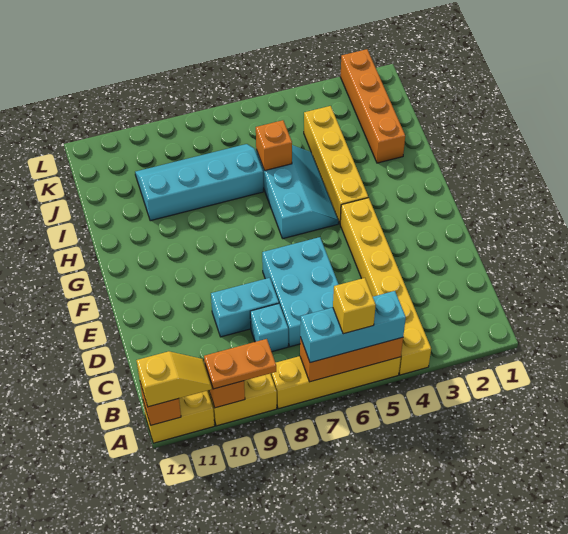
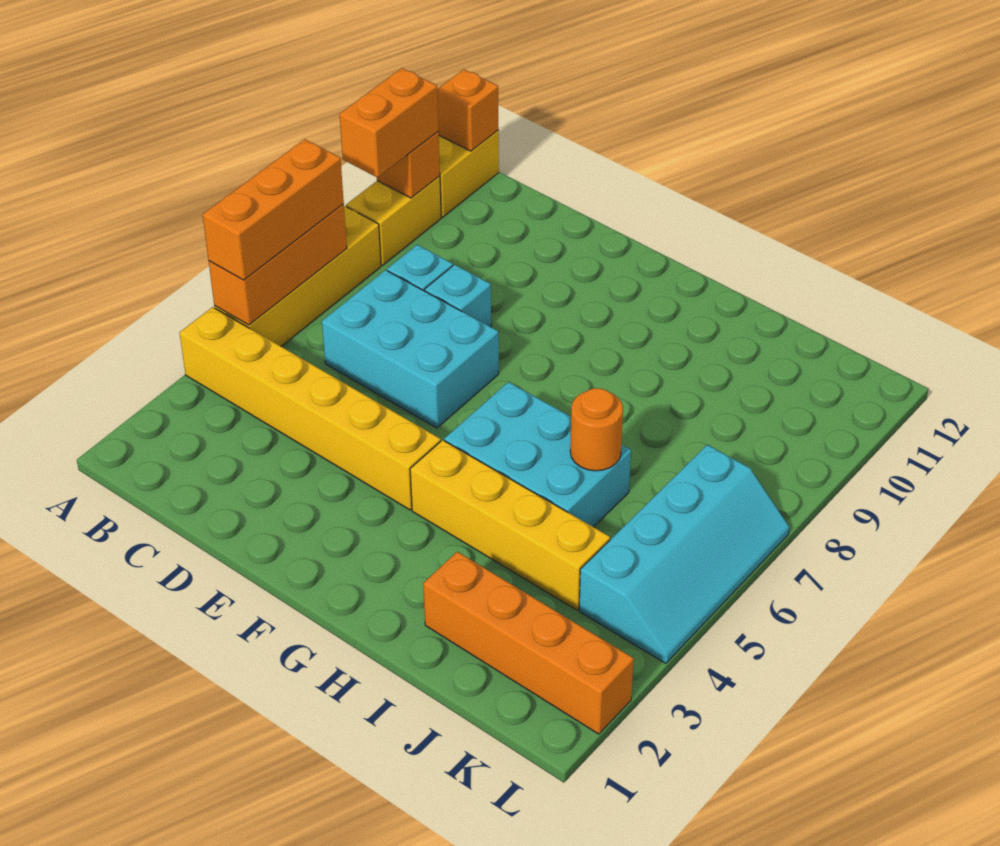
cyan brick A5:A7 level 3 -> orange brick A5:A7 level 3
yellow brick A6 level 4 -> none
orange plate A9:A10 level 3 -> orange brick A9:A10 level 3
yellow slope A11:A12 level 3 top 12 -> none
cyan brick D8:D9 level 1 -> cyan brick D8 level 1
cyan slope G5:I6 level 1 top 6 -> cyan brick G5:I6 level 1
orange brick I6 level 2 -> orange round brick I6 level 2
cyan slope I7:J10 level 1 top I -> cyan slope K4:L7 level 1 top K

